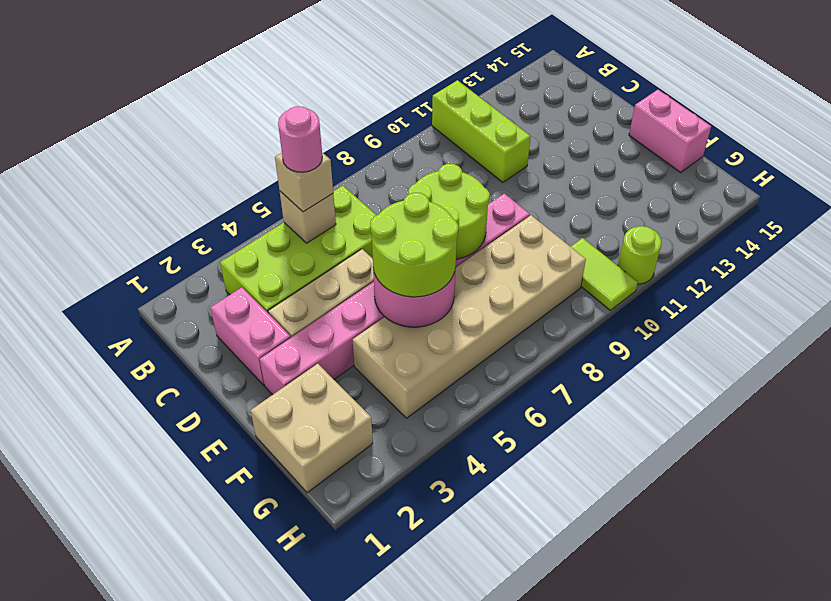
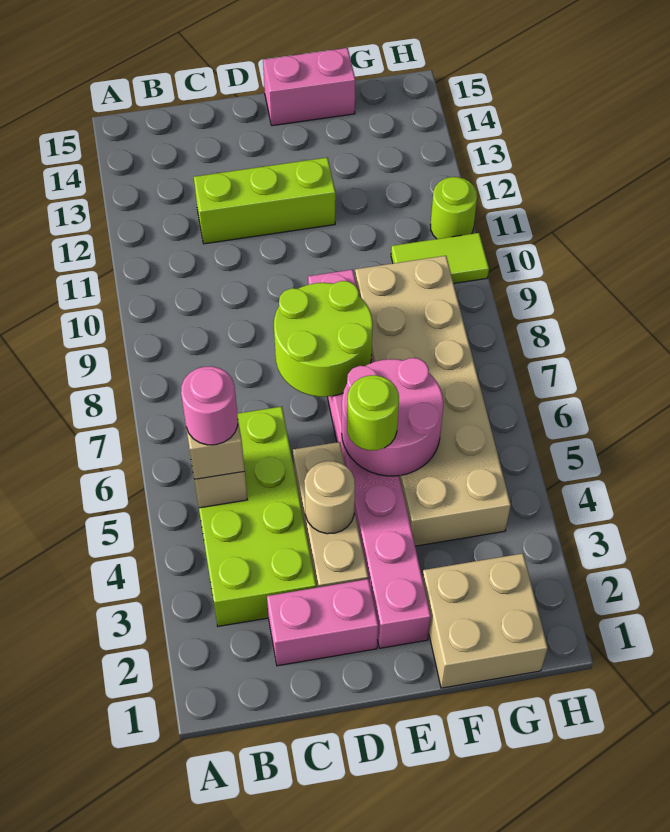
lime brick A11:C11 level 1 -> lime brick C12:E12 level 1
none -> tan round brick D4 level 2
lime round brick E5:F6 level 3 -> lime round brick E5 level 3

